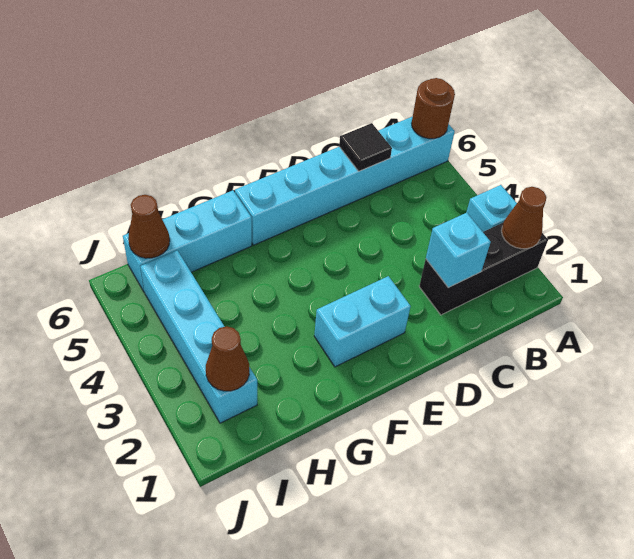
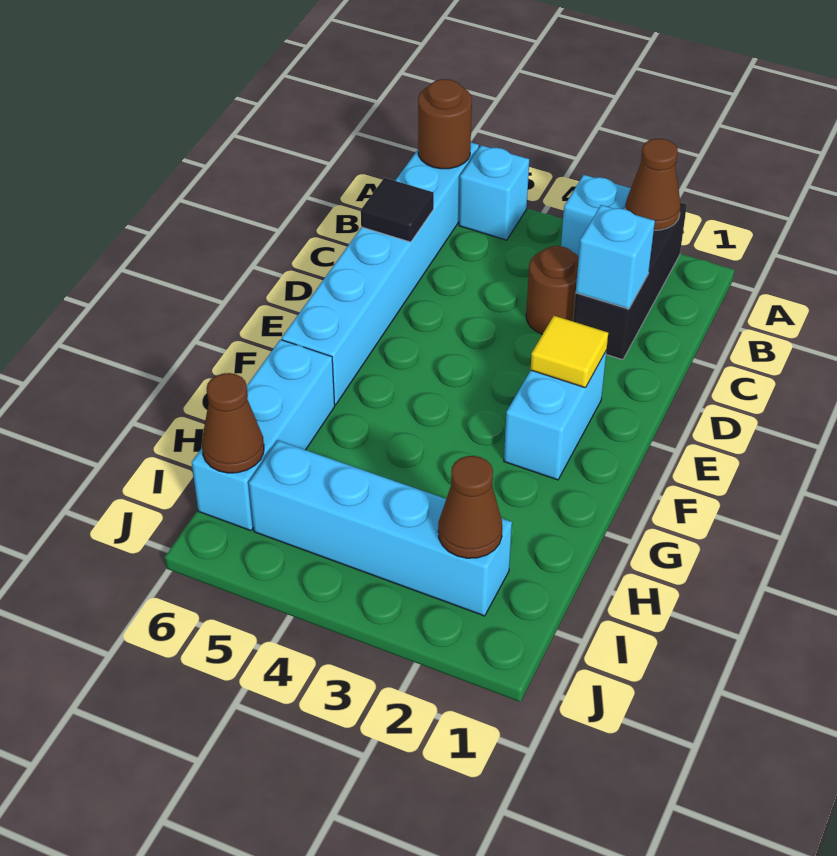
none -> cyan brick A5 level 1
none -> brown round brick C3 level 1
none -> yellow tile E2 level 2

